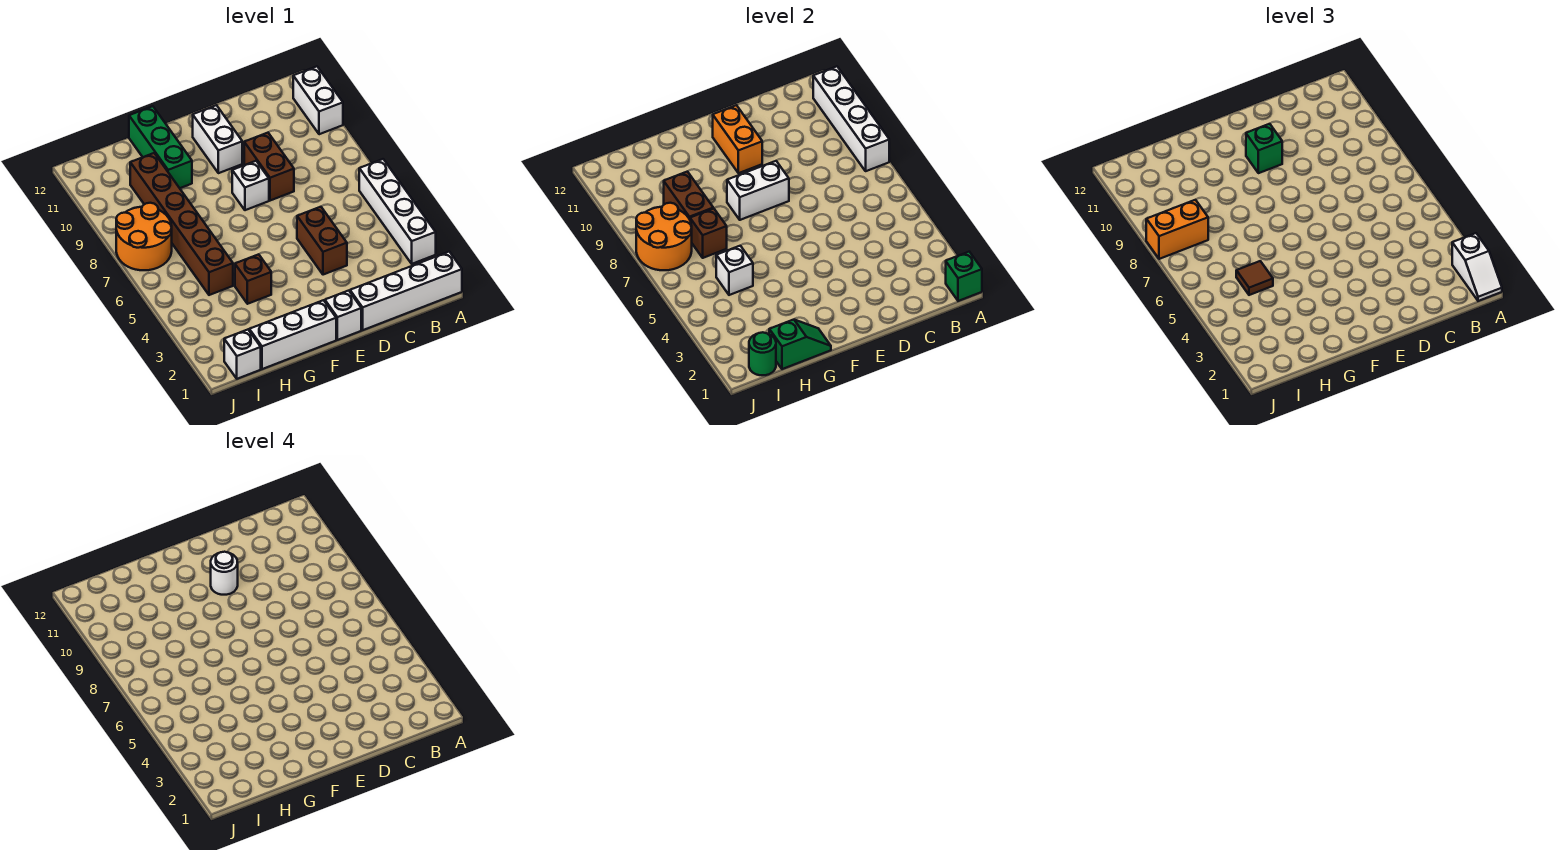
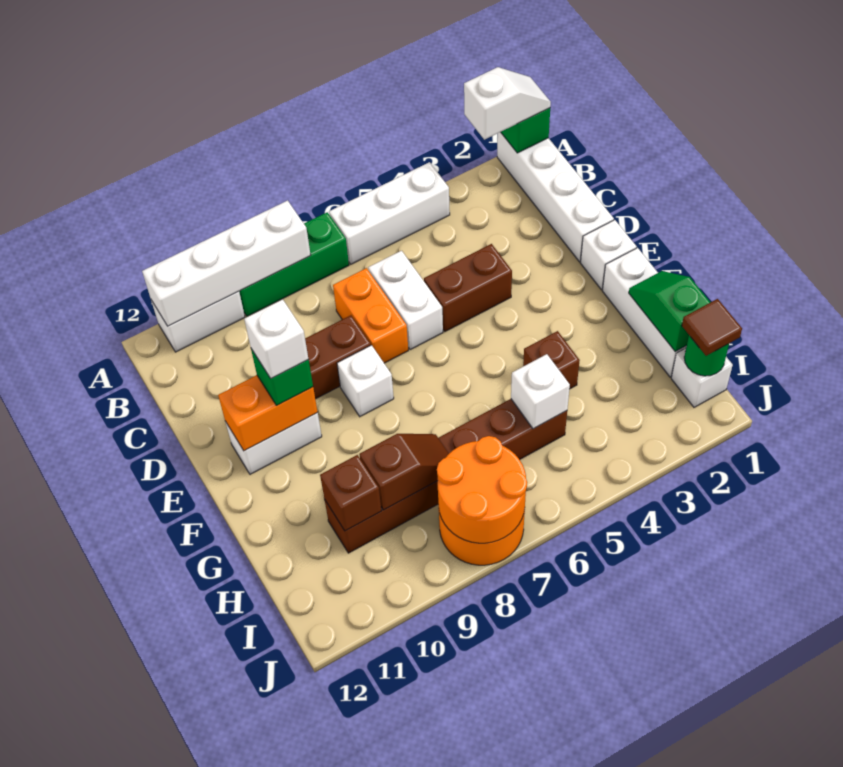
white brick A3:A6 level 1 -> white brick A4:A6 level 1
white brick E8:F8 level 2 -> white brick C6:D6 level 1
white round brick E10 level 4 -> white brick E10 level 4
green brick G10:G12 level 1 -> green brick A7:A9 level 1
brown tile H5 level 3 -> brown tile I1 level 3
brown brick H7 level 2 -> brown brick H10 level 2
brown brick H8:H9 level 2 -> brown slope H8:H9 level 2 top 9
orange brick I8:J8 level 3 -> orange brick C7:D7 level 1

